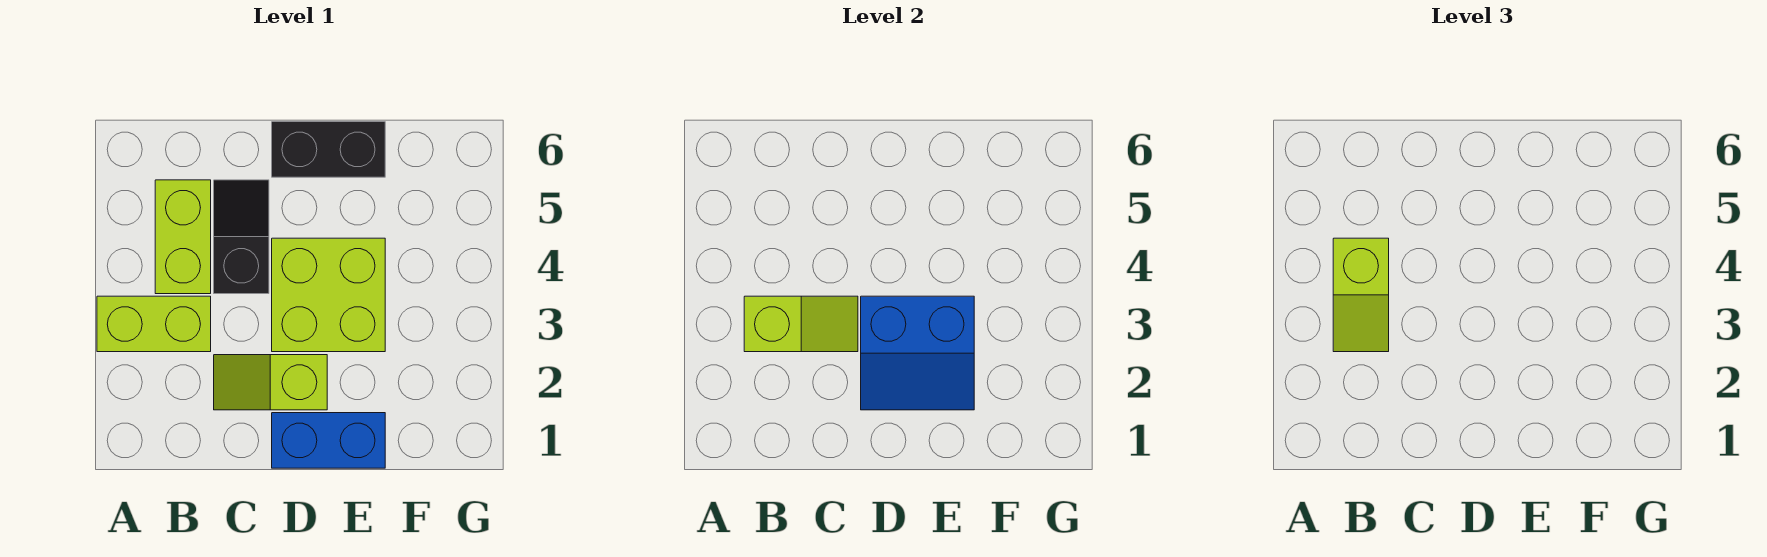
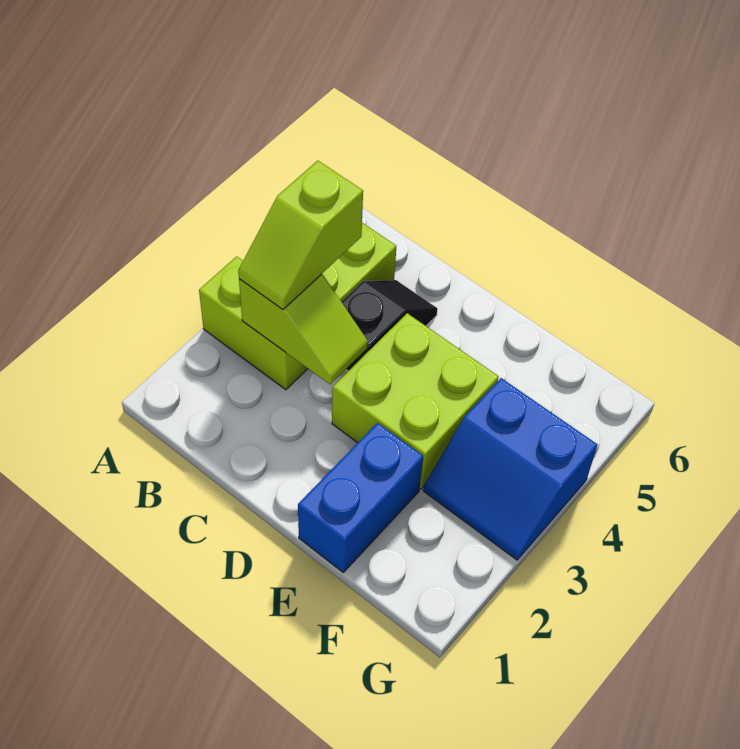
lime slope C2:D2 level 1 top D -> none
blue brick D1:E1 level 1 -> blue brick E1:E2 level 1
blue slope D2:E3 level 2 top 3 -> blue slope F3:G4 level 1 top 4
black brick D6:E6 level 1 -> none

